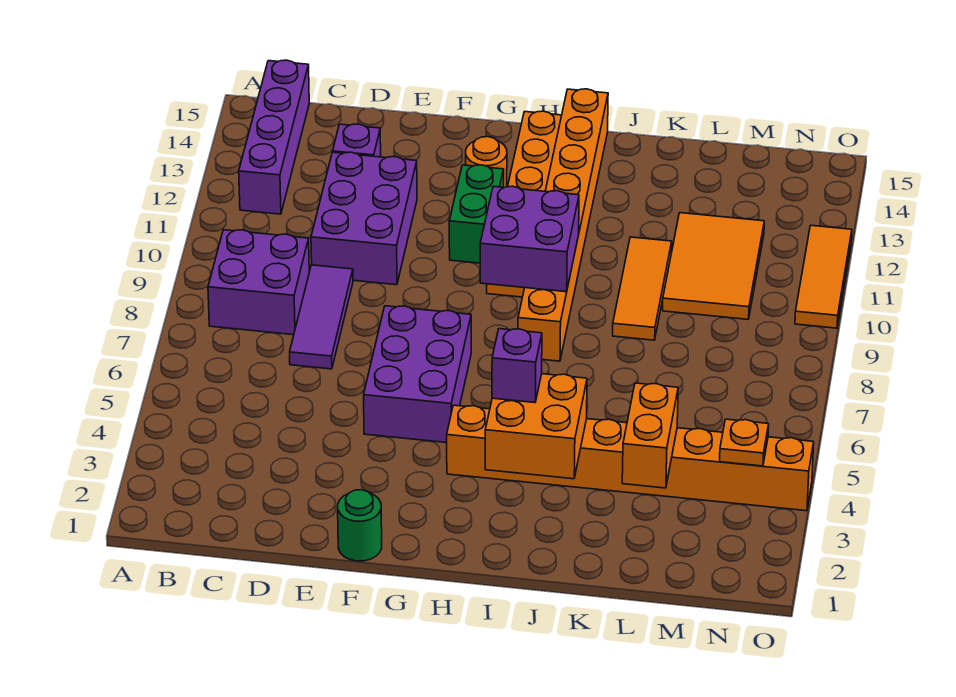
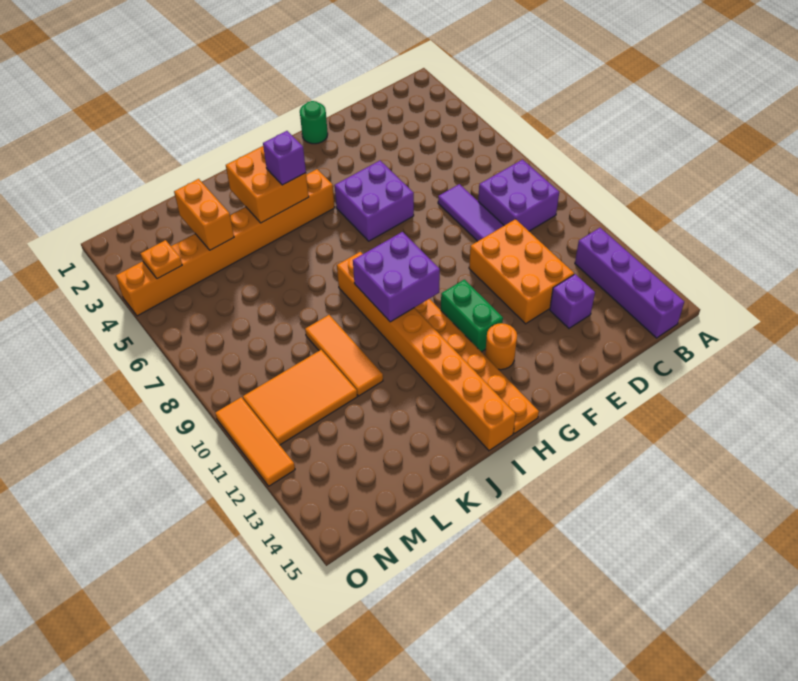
purple brick D10:E12 level 1 -> orange brick D10:E12 level 1
purple brick F5:G7 level 1 -> purple brick F5:G6 level 1
orange tile L10:M12 level 1 -> orange tile L10:N11 level 1

